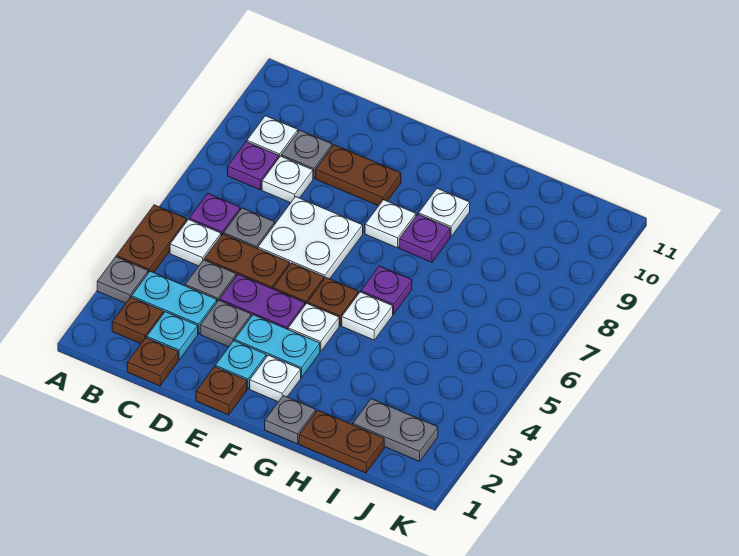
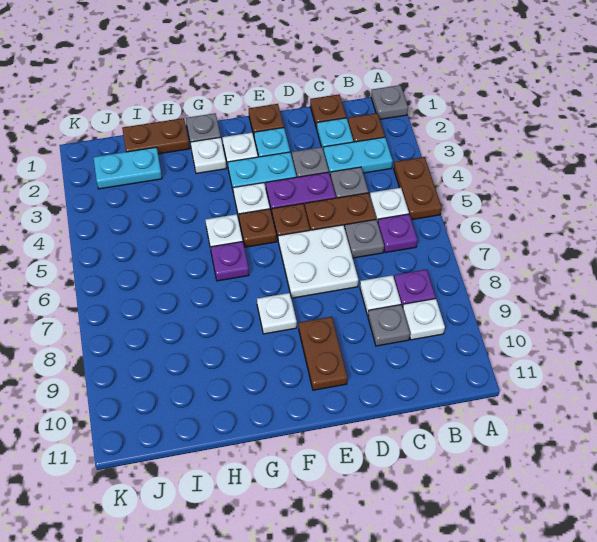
grey plate A3 level 1 -> grey plate A1 level 1
brown plate D9:E9 level 1 -> brown plate E9:E10 level 1
purple plate G8 level 1 -> none
white plate G9 level 1 -> white plate G2 level 1
grey plate I2:J2 level 1 -> cyan plate I2:J2 level 1

